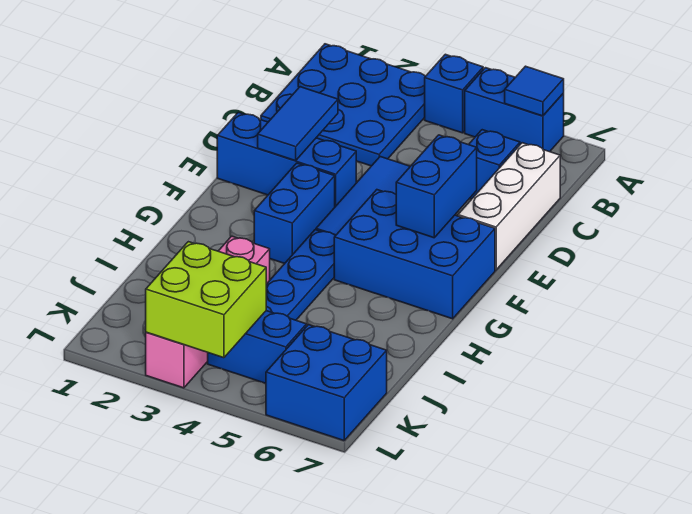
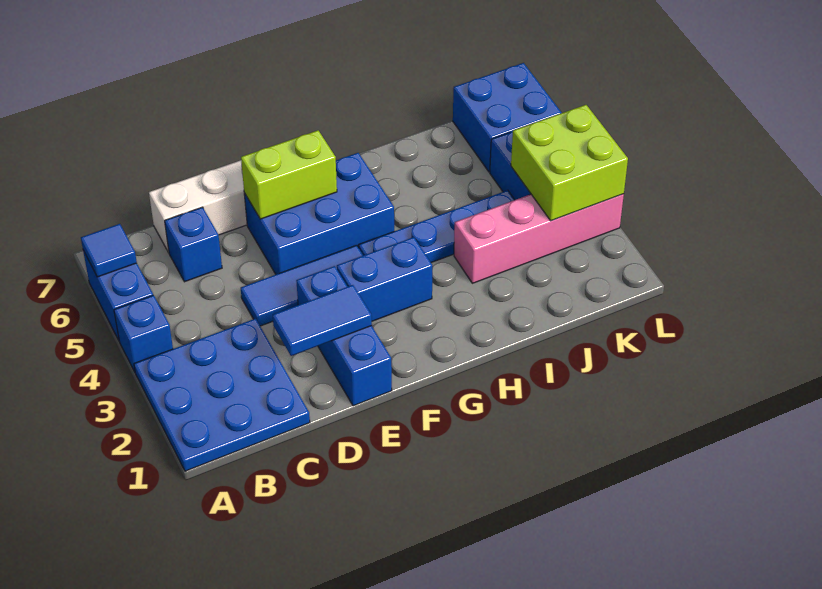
blue brick E6:F6 level 2 -> lime brick E6:F6 level 2
blue brick F5:G7 level 1 -> blue brick E5:G6 level 1

